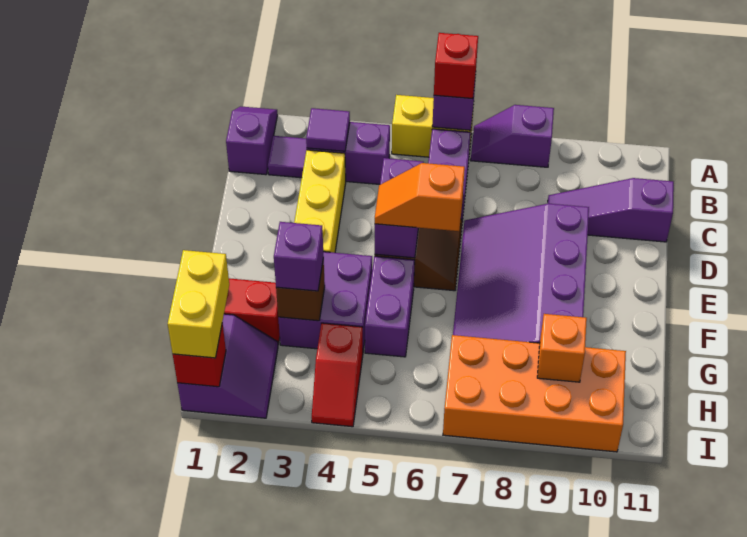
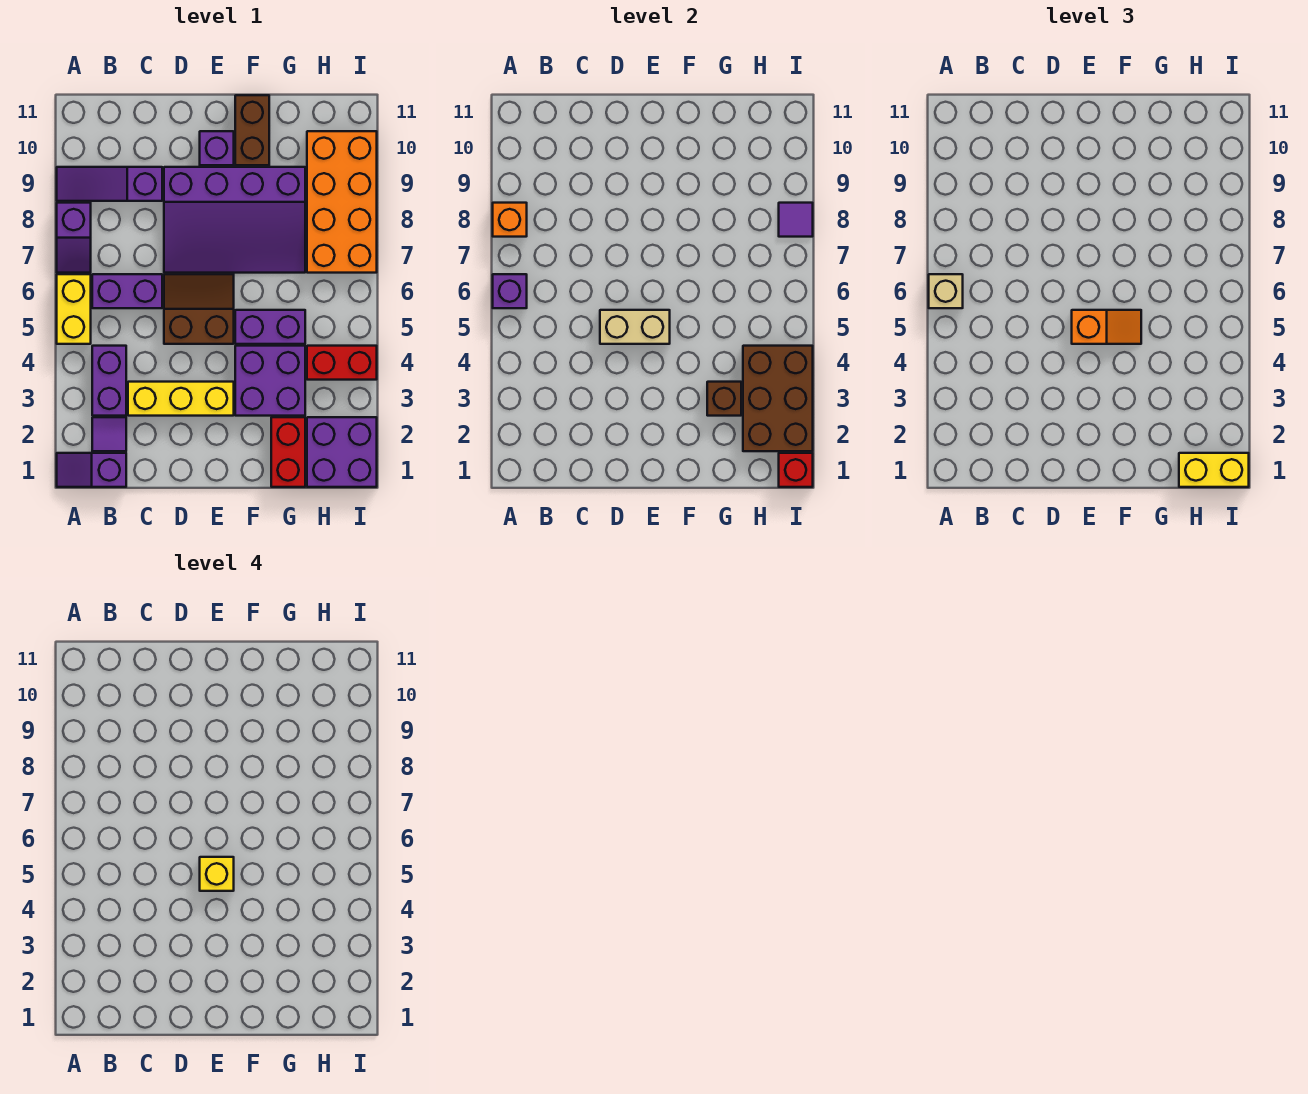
red brick A6 level 3 -> tan brick A6 level 3
purple tile B3 level 2 -> purple tile I8 level 2
purple slope C9:C11 level 1 top 11 -> purple slope A9:C9 level 1 top C
purple brick D5:E5 level 2 -> tan brick D5:E5 level 2
orange slope E5:E6 level 3 top 6 -> orange slope E5:F5 level 3 top E
none -> yellow brick E5 level 4
none -> brown brick F10:F11 level 1
purple brick G3 level 3 -> purple brick E10 level 1
purple slope H1:I2 level 1 top 1 -> purple brick H1:I2 level 1
none -> brown brick H2:I4 level 2
red slope H4:I4 level 1 top H -> red brick H4:I4 level 1
orange brick H9 level 2 -> orange brick A8 level 2

